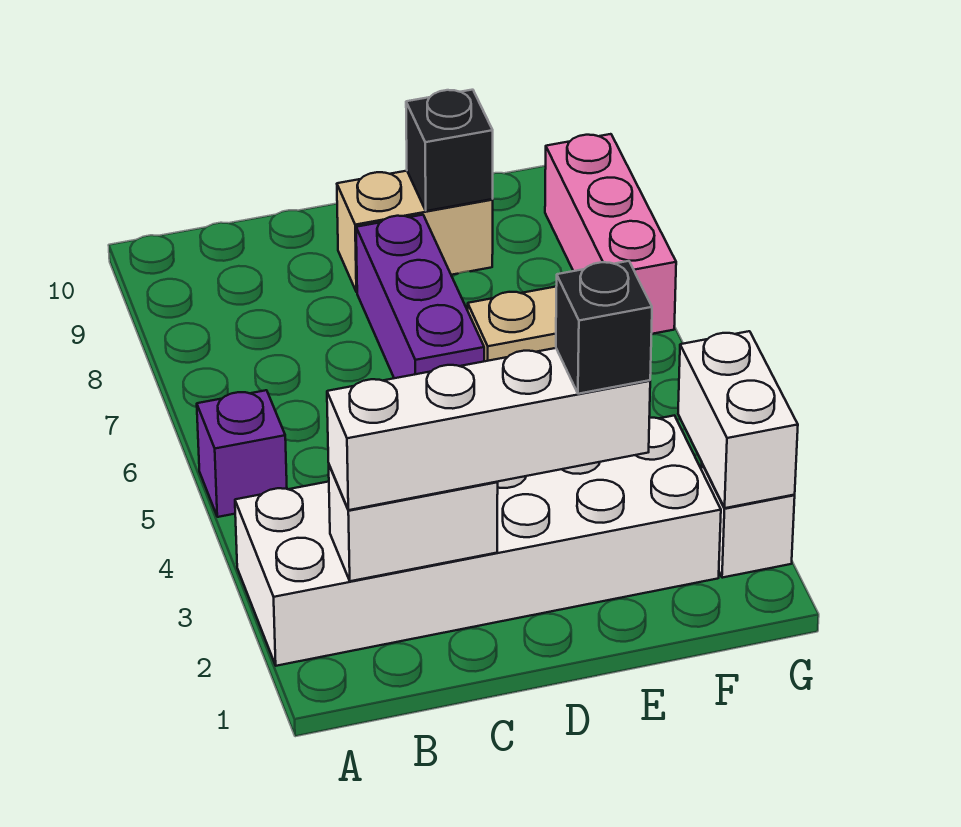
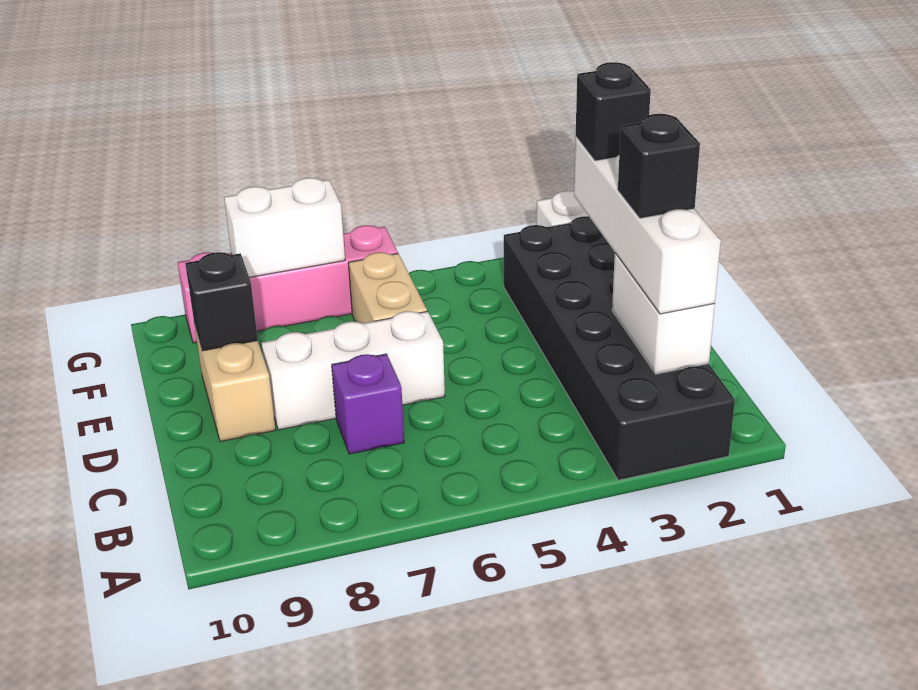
white brick A2:F3 level 1 -> black brick A2:F3 level 1
purple brick A5 level 1 -> purple brick C7 level 1
none -> black brick C2 level 4
purple brick D6:D8 level 1 -> white brick D6:D8 level 1
white brick G2:G3 level 2 -> white brick G7:G8 level 2
pink brick G7:G9 level 1 -> pink brick G6:G9 level 1

